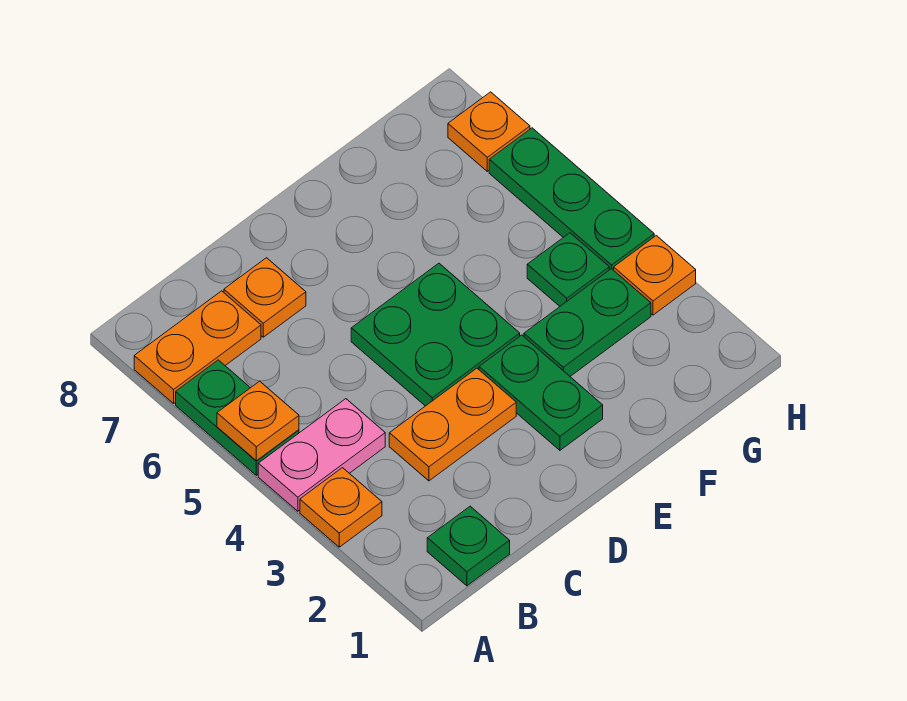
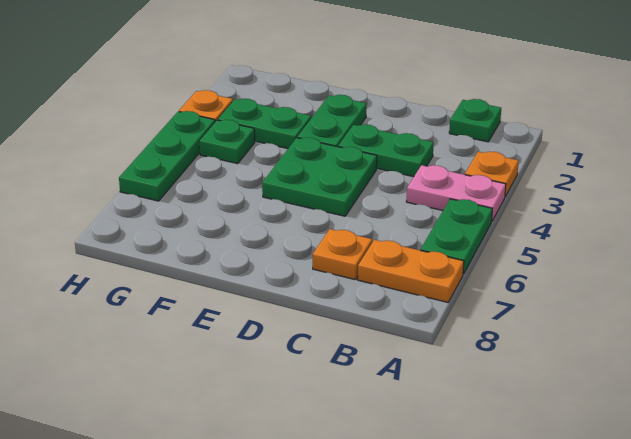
orange plate A5 level 2 -> none
orange plate C3:D3 level 1 -> green plate C3:D3 level 1
orange plate H7 level 1 -> none

